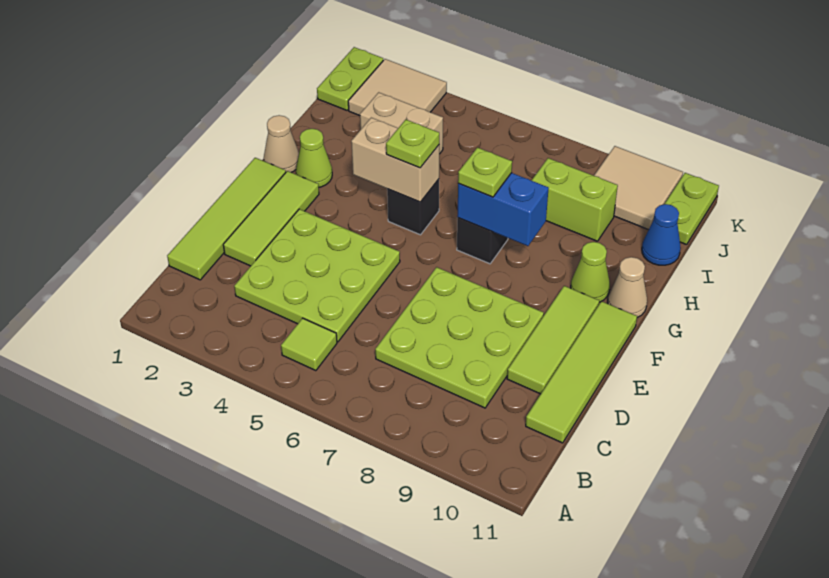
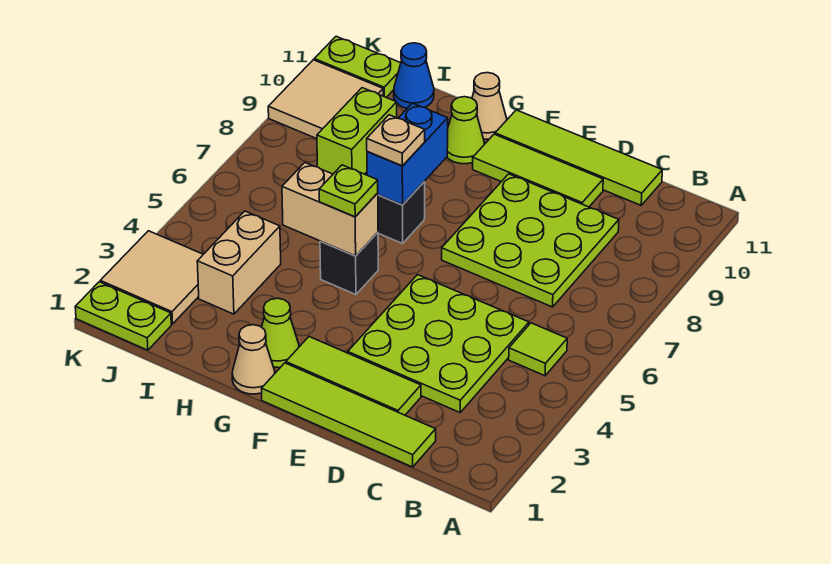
tan brick G4:G5 level 2 -> tan brick G5:H5 level 2
lime plate G7 level 3 -> tan plate G7 level 3

